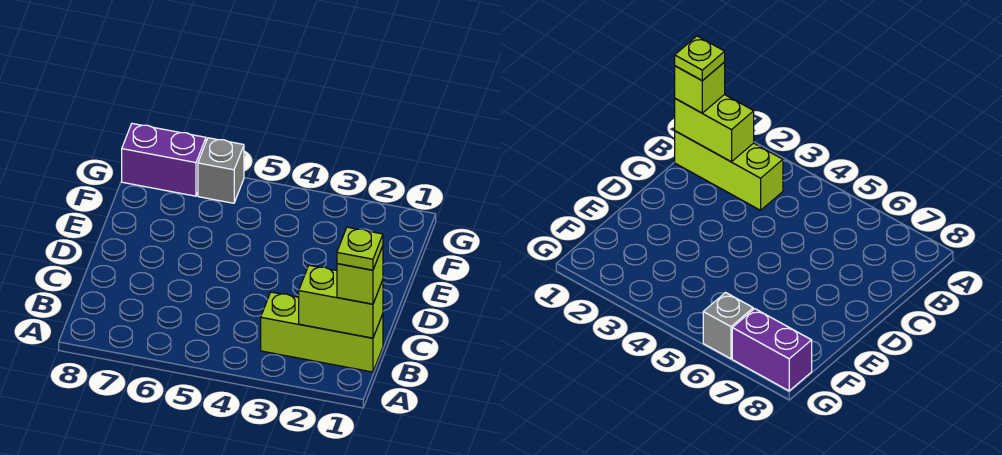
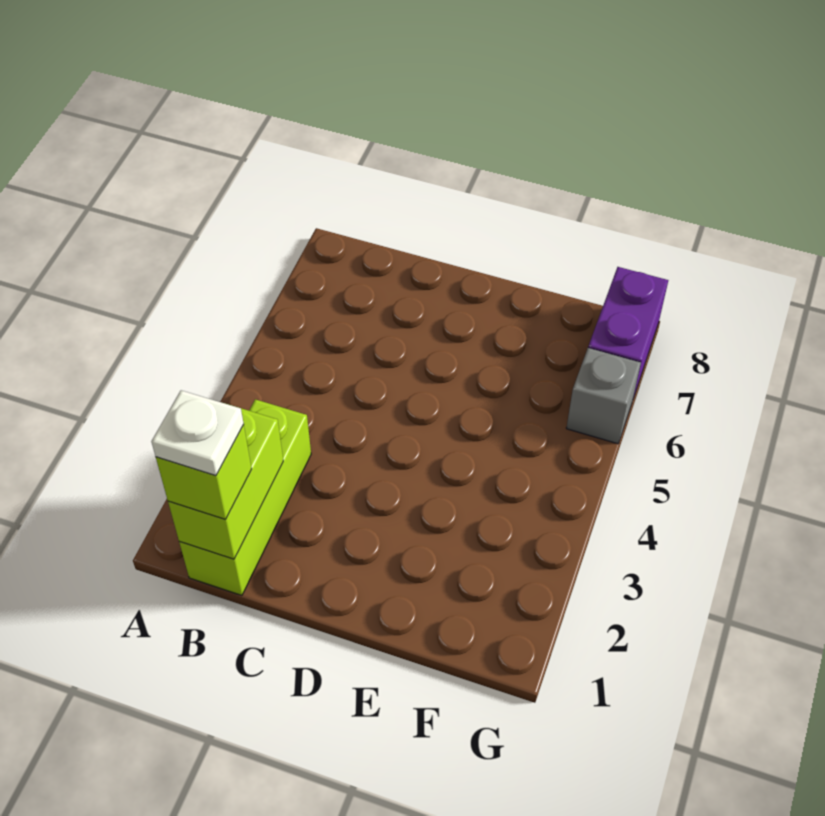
lime plate B1 level 4 -> white plate B1 level 4

